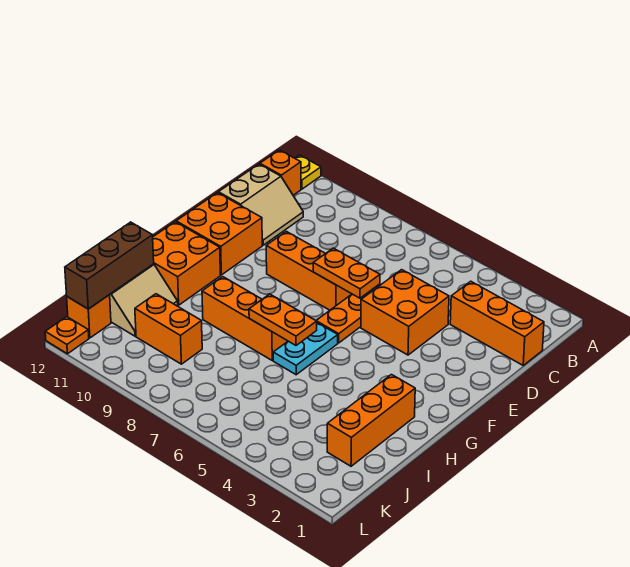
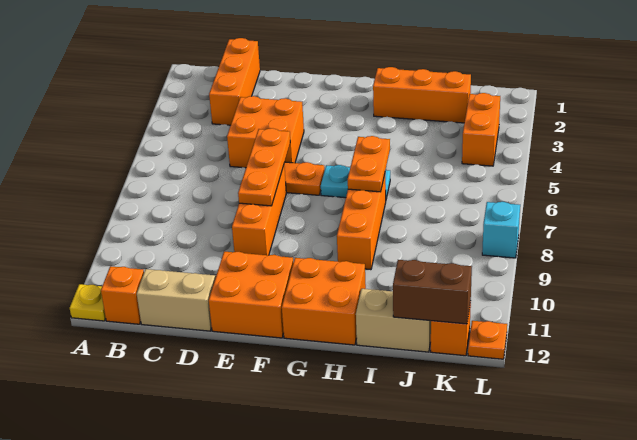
orange plate E6:E7 level 2 -> orange plate E6:E8 level 2
brown brick I12:K12 level 2 -> brown brick J12:K12 level 2
orange brick J9:J10 level 1 -> orange brick K3:K4 level 1
none -> cyan brick L8 level 1

